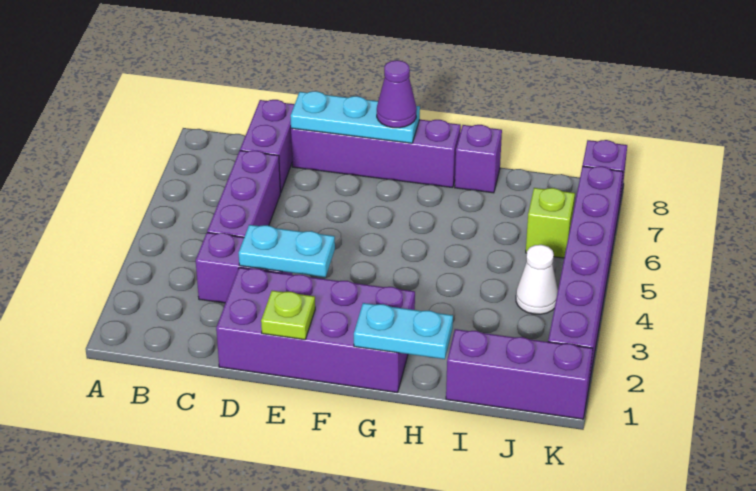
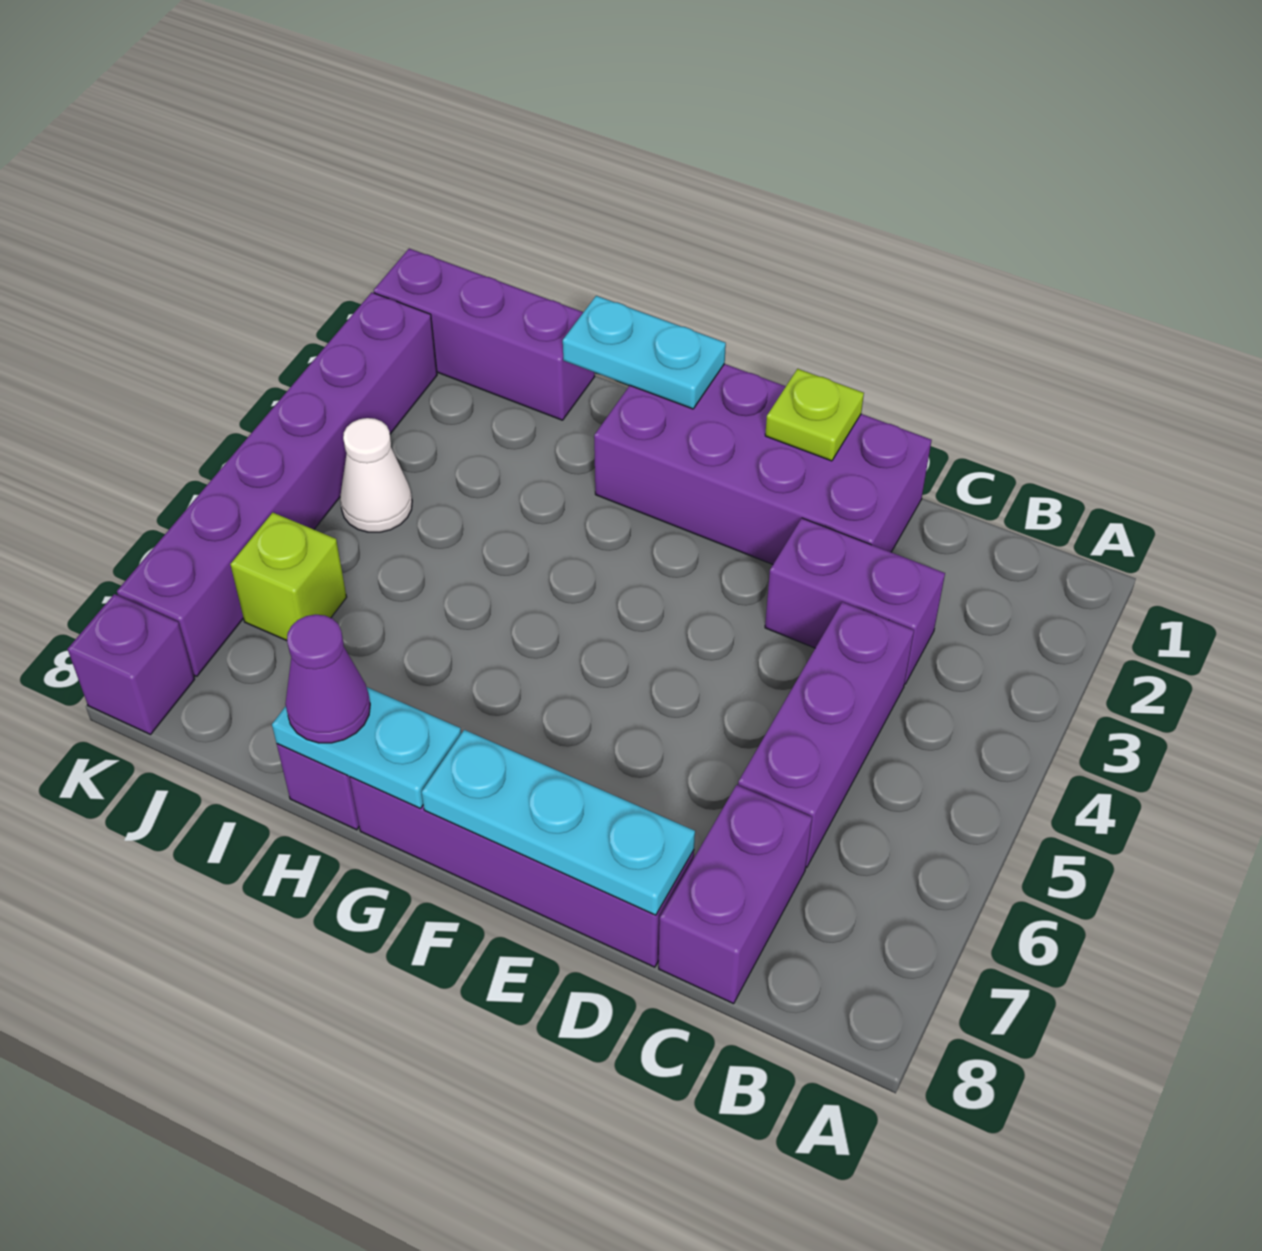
cyan plate D3:E3 level 2 -> cyan plate G8:H8 level 2
purple cone F8 level 3 -> purple cone H8 level 3

